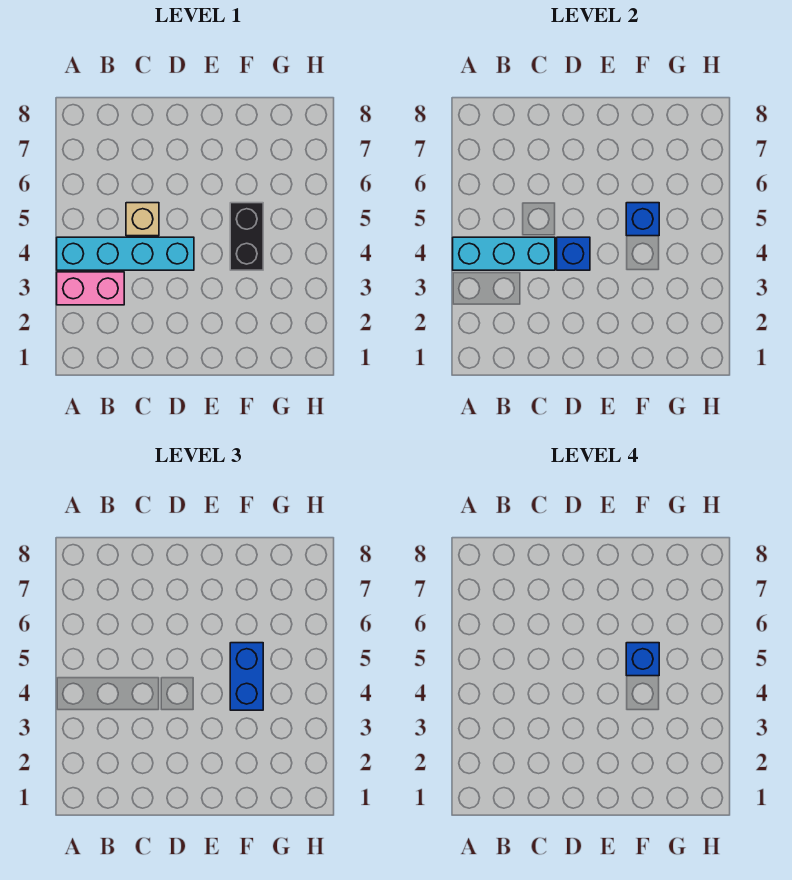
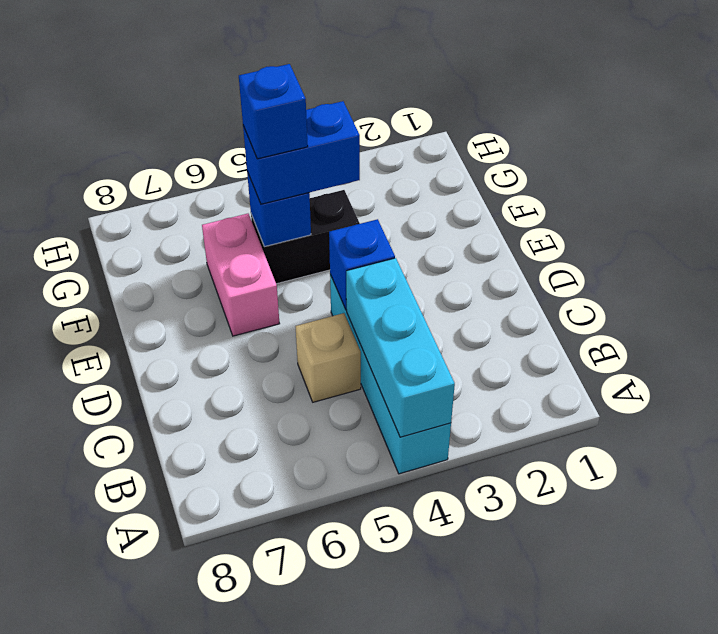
pink brick A3:B3 level 1 -> pink brick E6:F6 level 1

